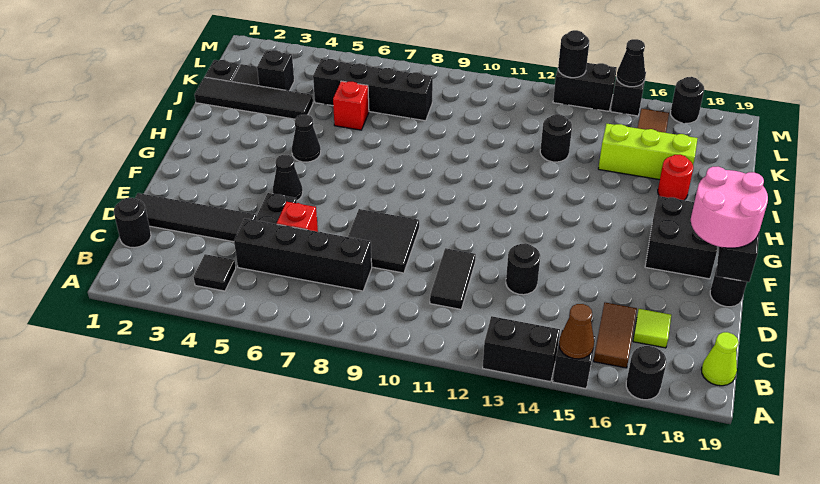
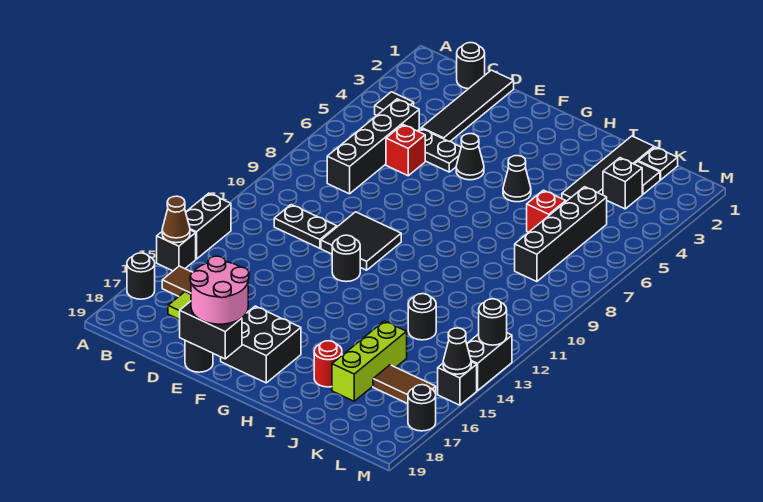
lime cone B19 level 1 -> none
black tile C11:D11 level 1 -> black plate C11:D11 level 1
black tile D8:E9 level 1 -> black tile E10:F11 level 1
black round brick D13 level 1 -> black round brick F12 level 1

